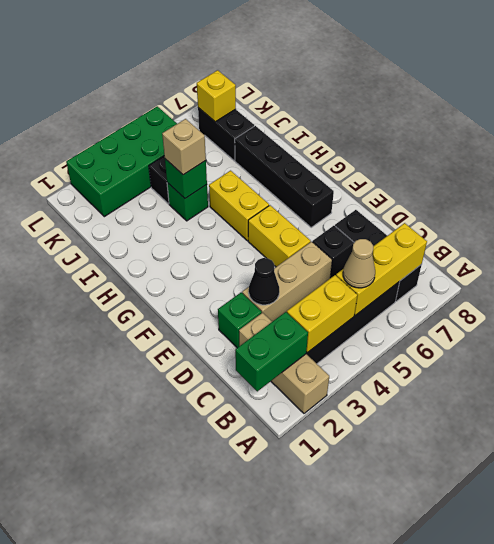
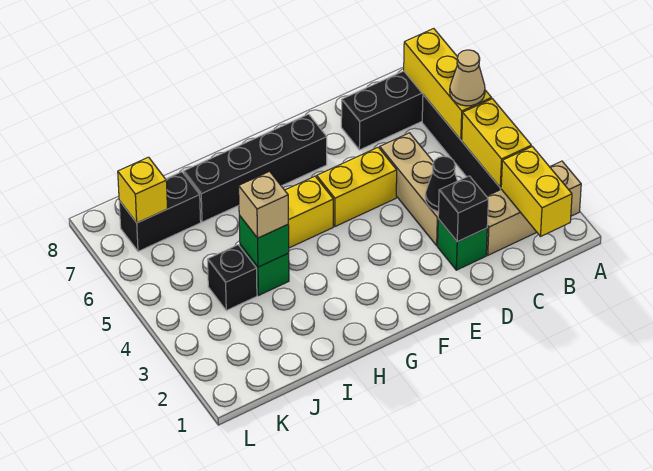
green brick B1:B2 level 2 -> yellow brick B1:B2 level 2
black brick D6 level 1 -> black brick D2 level 2
green brick K2:L5 level 1 -> none

